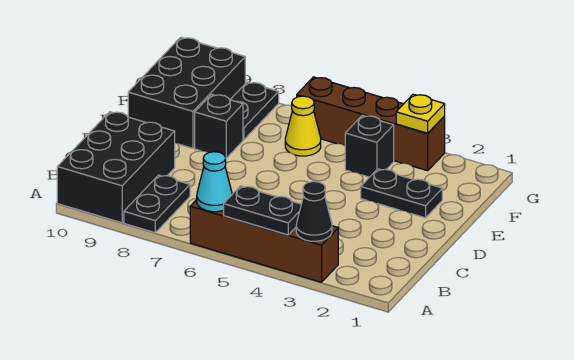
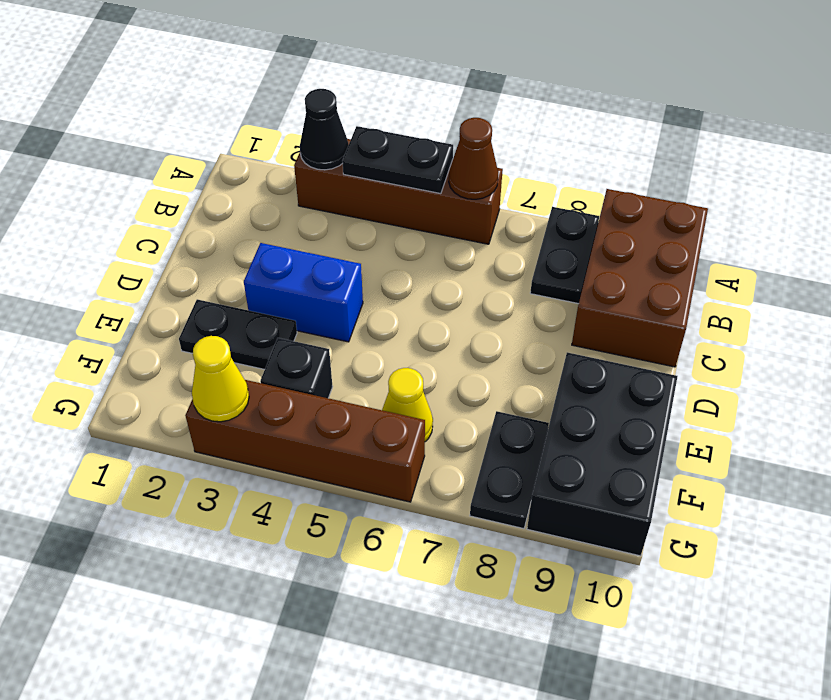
cyan cone A6 level 2 -> brown cone A6 level 2
black brick A9:C10 level 1 -> brown brick A9:C10 level 1
none -> blue brick D3:D4 level 1
black brick E8 level 1 -> none
yellow plate G3 level 2 -> yellow cone G3 level 2

